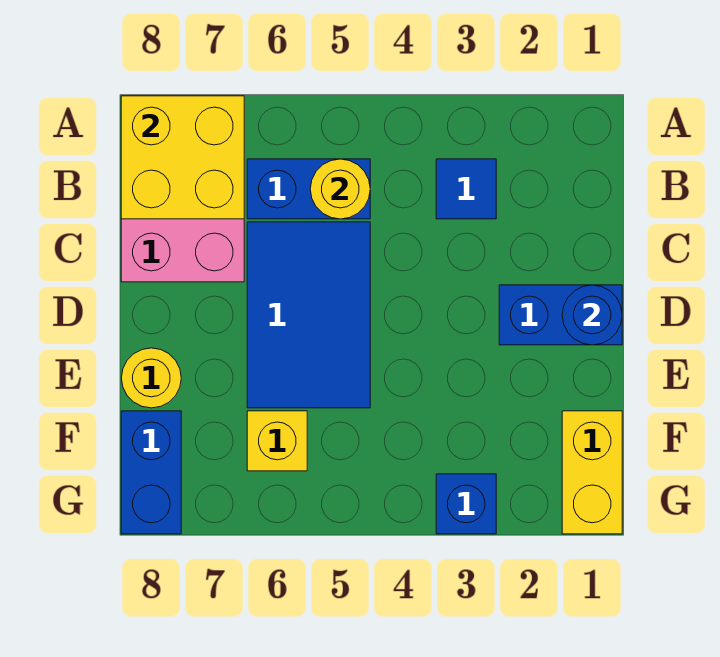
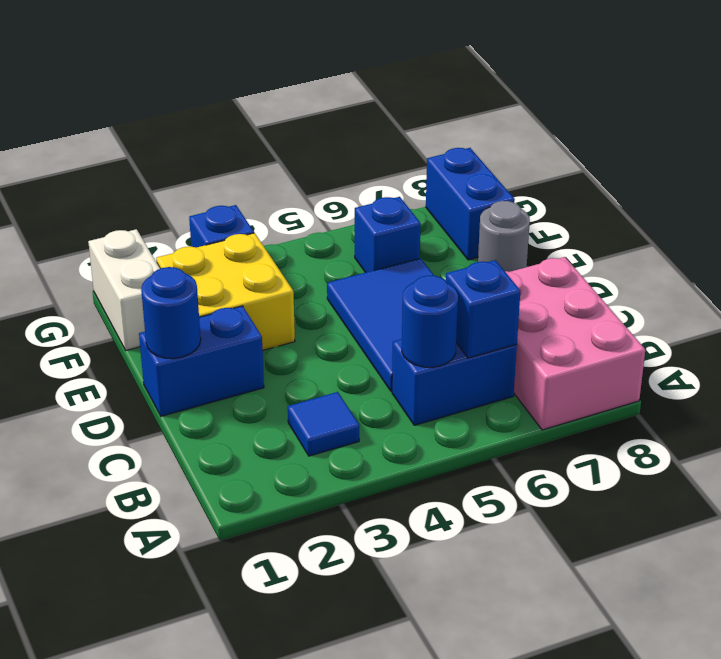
yellow brick A7:B8 level 2 -> yellow brick E2:F3 level 1
yellow round brick B5 level 2 -> blue round brick B5 level 2
none -> blue brick B6 level 2
yellow round brick E8 level 1 -> grey round brick E8 level 1
yellow brick F1:G1 level 1 -> white brick F1:G1 level 1
yellow brick F6 level 1 -> blue brick F6 level 1

